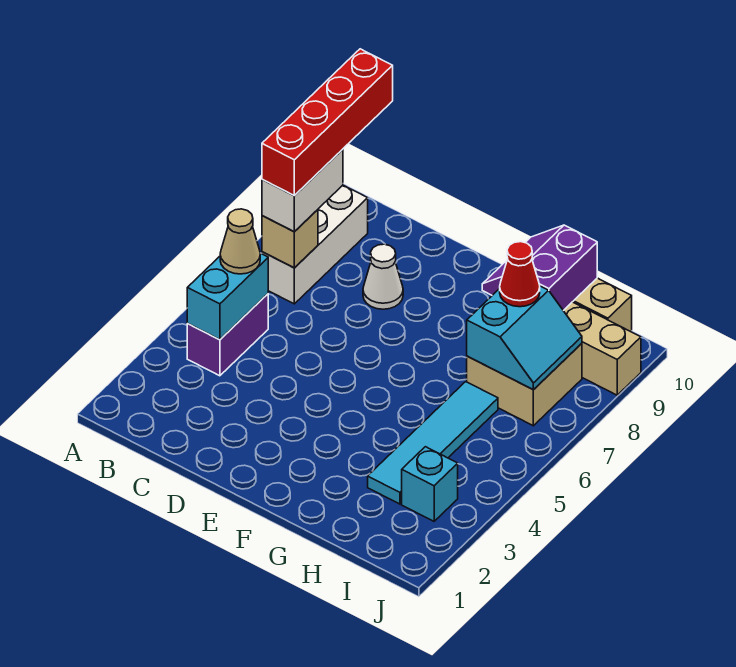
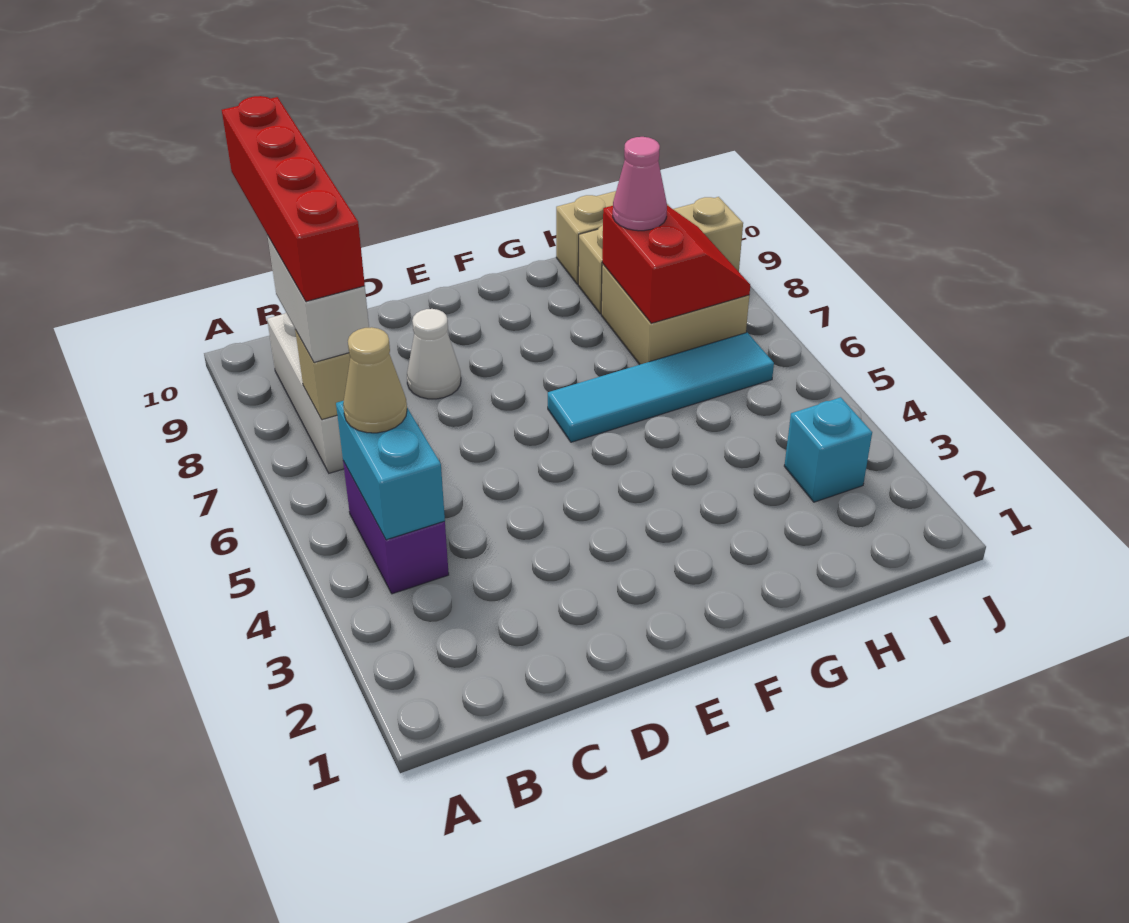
purple slope G9:H10 level 2 top H -> none
cyan tile H3:H6 level 1 -> cyan tile F6:I6 level 1
cyan slope H7:I8 level 2 top H -> red slope H7:I8 level 2 top H
red cone H8 level 3 -> pink cone H8 level 3

